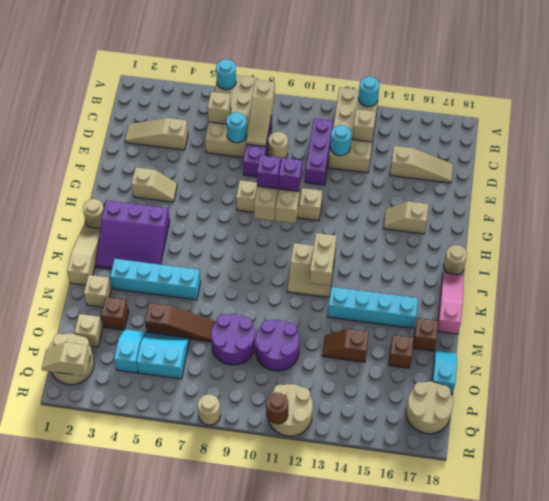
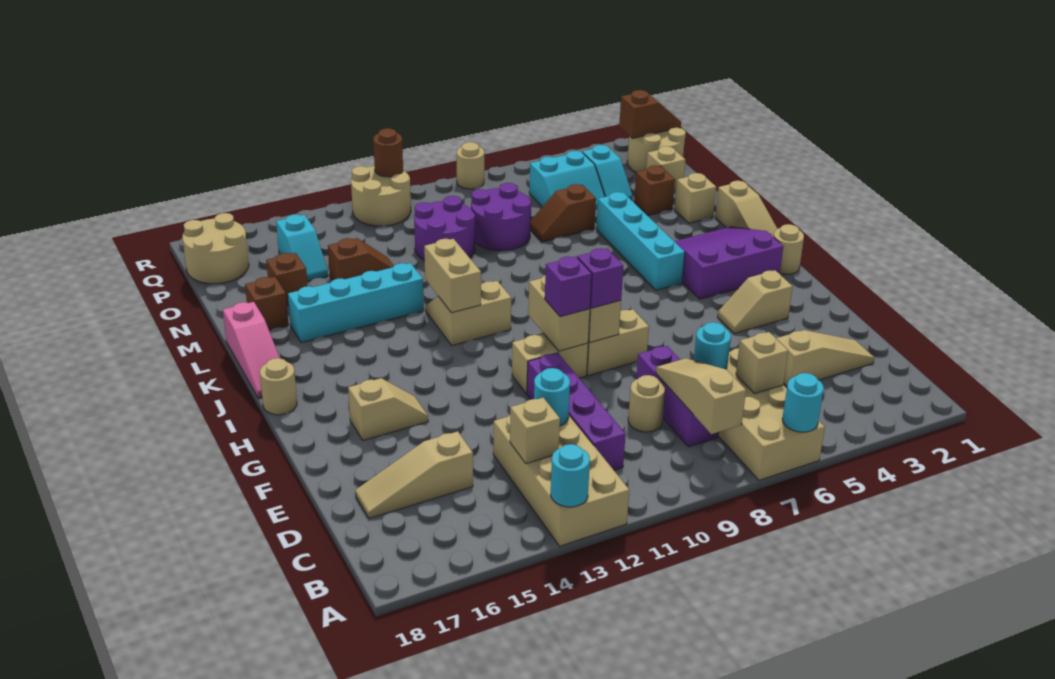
purple brick C11:E11 level 1 -> purple brick C11:F11 level 1
cyan brick L3:L6 level 1 -> cyan brick J5:M5 level 1
brown slope N5:N7 level 1 top 5 -> brown slope N6:N7 level 1 top 6
cyan slope N18:O18 level 1 top O -> cyan slope O15:P15 level 1 top P
tan slope Q1:Q2 level 2 top 2 -> brown slope Q1:Q2 level 2 top 2

